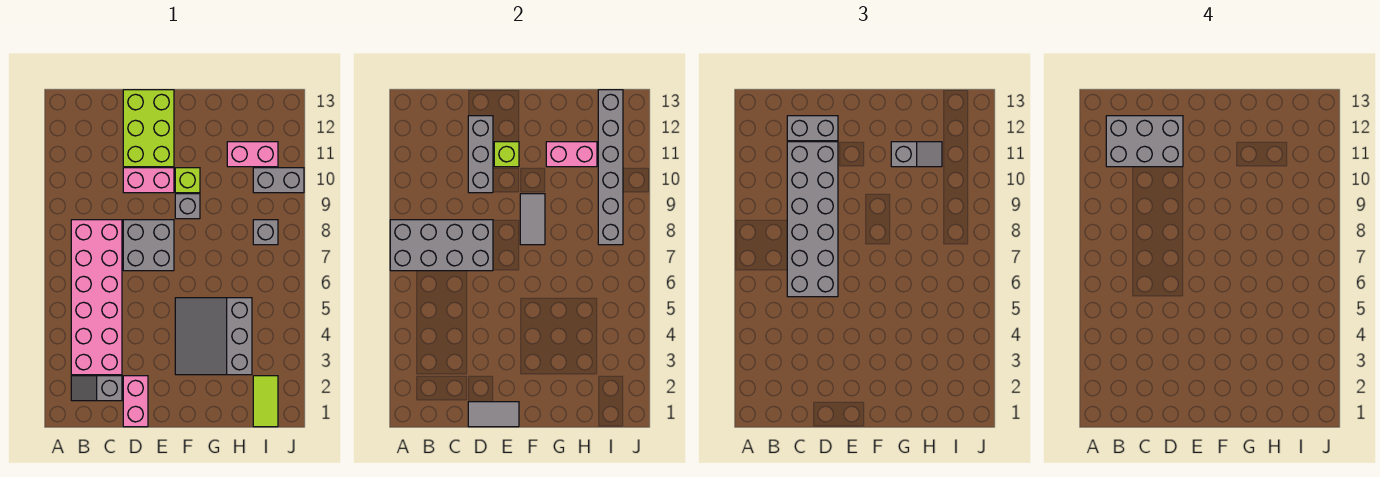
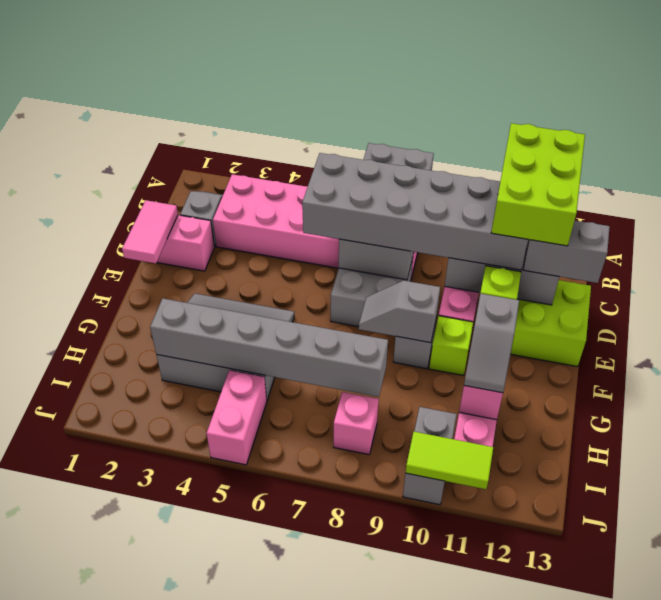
grey brick B11:D12 level 4 -> lime brick B11:D12 level 4
grey brick C12:D12 level 3 -> grey brick D12:D13 level 3
grey tile D1:E1 level 2 -> pink tile D1:E1 level 2
grey tile F8:F9 level 2 -> grey slope F8:F9 level 2 top 9
lime tile I1:I2 level 1 -> lime tile J10:J11 level 2
none -> pink brick I5:J5 level 1
grey brick I8 level 1 -> pink brick I8 level 1
grey brick I8:I13 level 2 -> grey brick H3:H8 level 2

